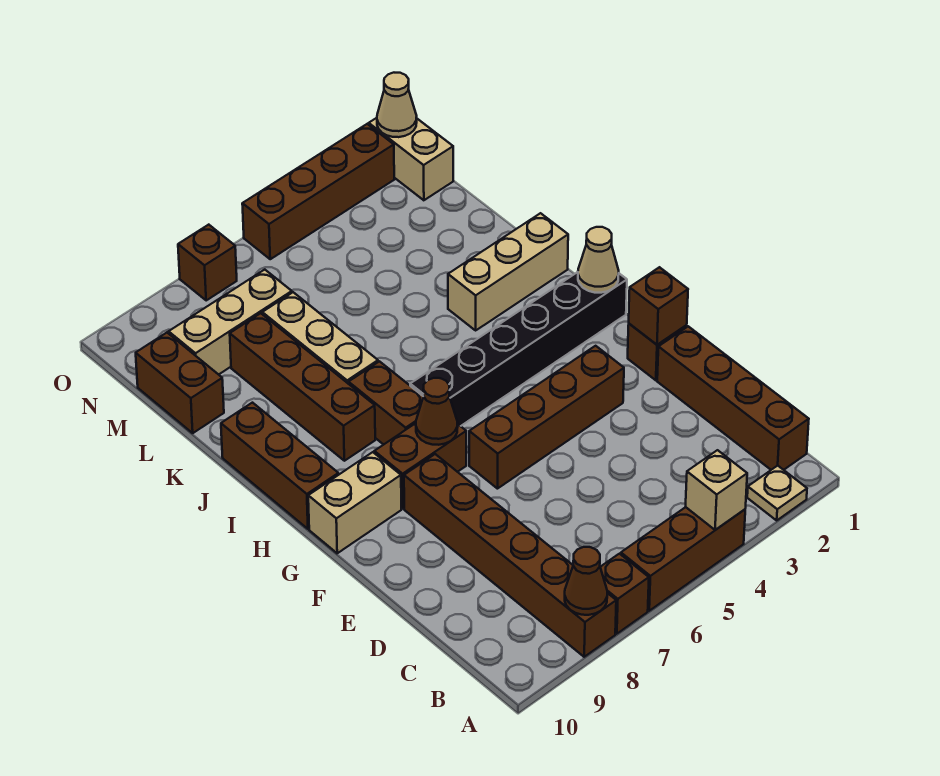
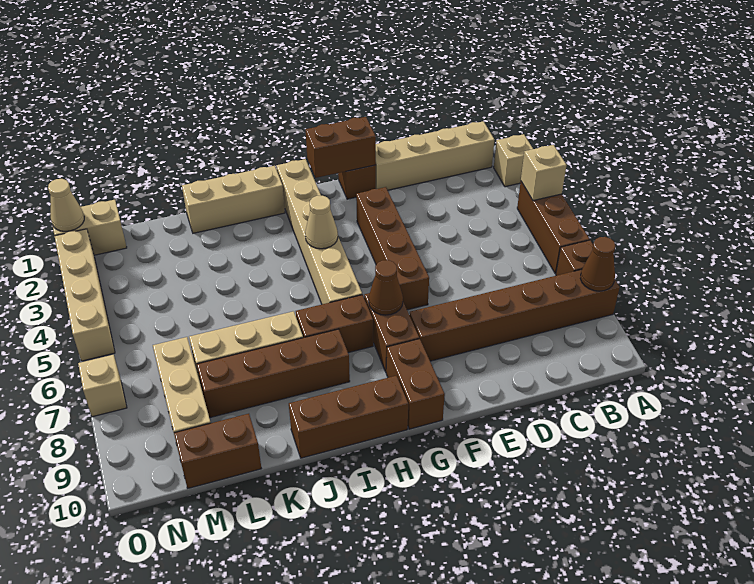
tan plate A2 level 1 -> tan brick A2 level 1
brown brick B1:E1 level 1 -> tan brick B1:E1 level 1
brown brick F1 level 2 -> brown brick F1:G1 level 2
tan brick G9:G10 level 1 -> brown brick G9:G10 level 1
black brick H1:H6 level 1 -> tan brick H1:H6 level 1
tan cone H1 level 2 -> tan cone H4 level 2
tan brick J1:J3 level 1 -> tan brick I1:K1 level 1
brown brick O2:O5 level 1 -> tan brick O2:O5 level 1
brown brick O7 level 1 -> tan brick O7 level 1

